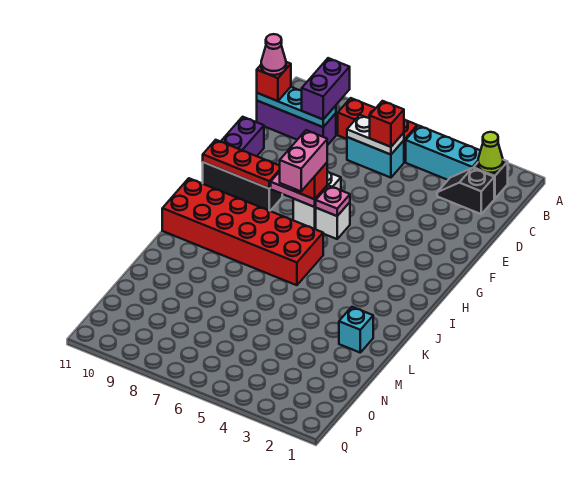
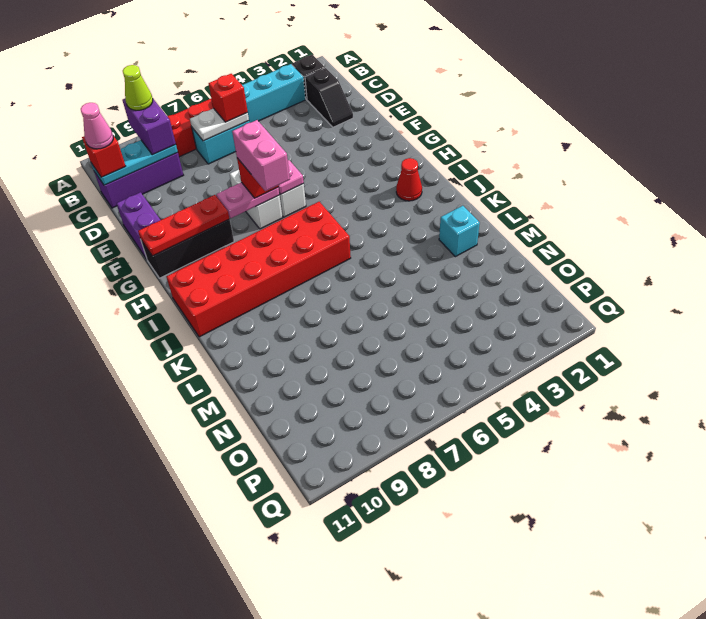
lime cone B2 level 2 -> lime cone B9 level 4
black slope C2:C3 level 1 top 2 -> black slope C2:D2 level 1 top C
none -> red cone I2 level 1

